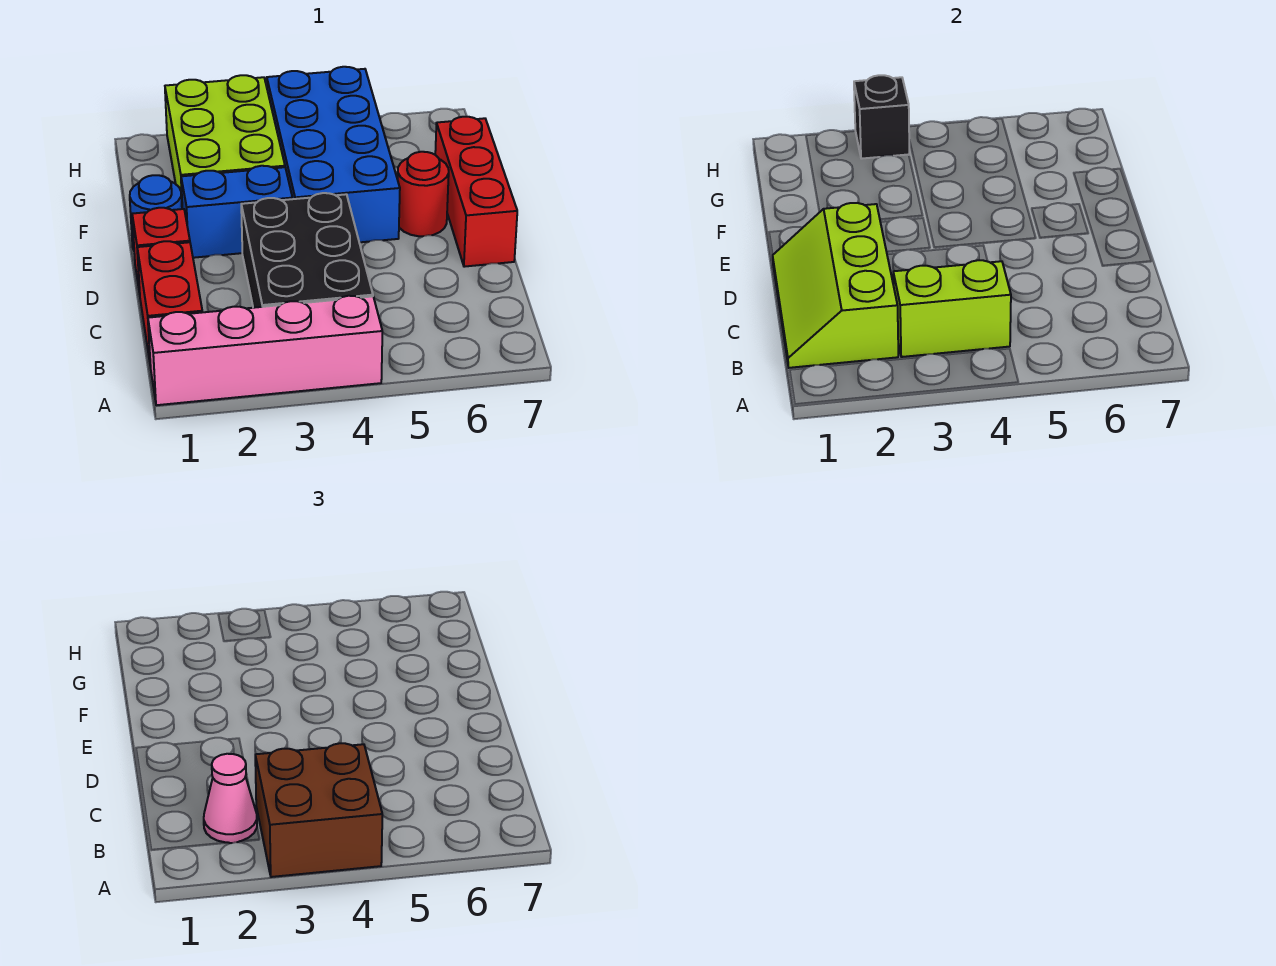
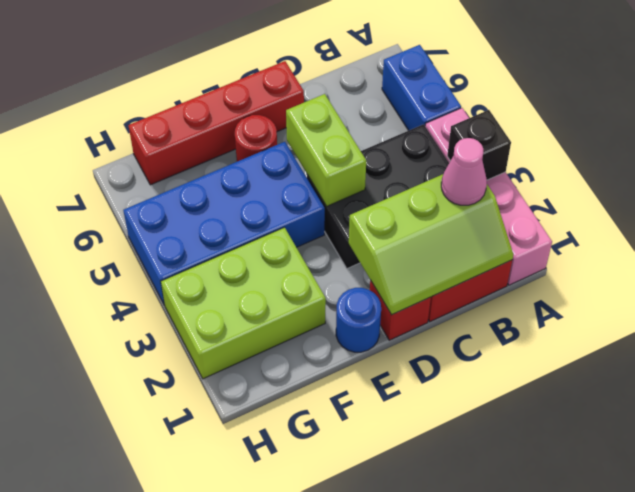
brown brick A3:B4 level 3 -> none
lime brick B3:B4 level 2 -> lime brick D4:D5 level 2
red brick D7:F7 level 1 -> red brick D7:G7 level 1
blue brick E2:E3 level 1 -> blue brick A5:A6 level 1
black brick H3 level 2 -> black brick A3 level 2

